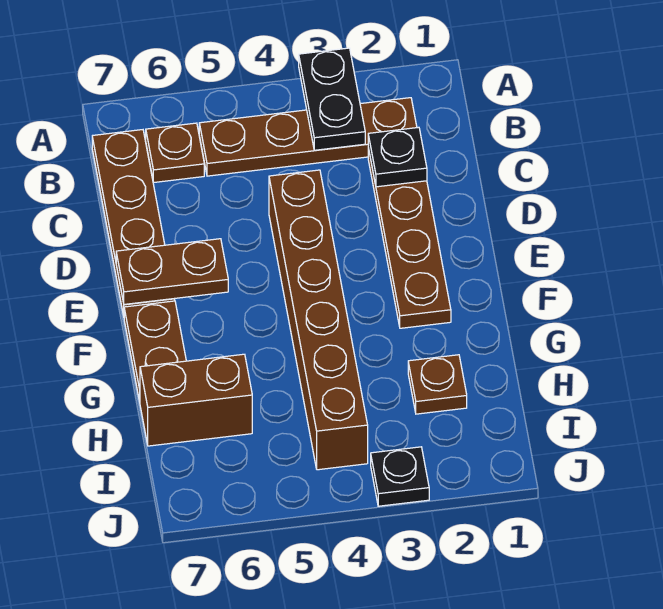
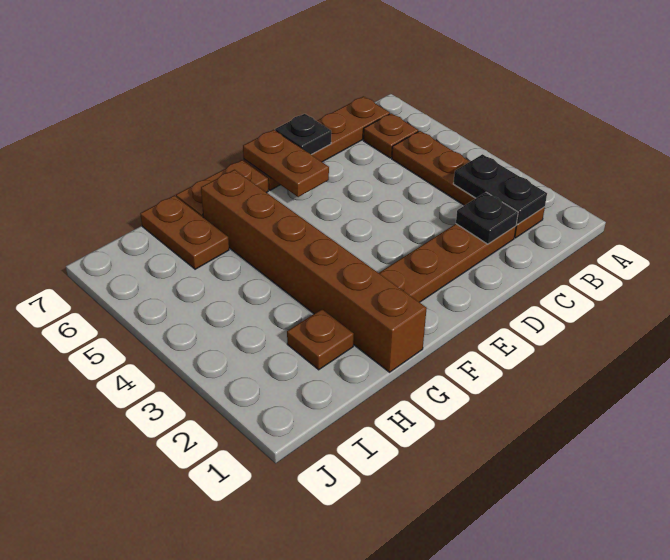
black plate A3:B3 level 2 -> black plate B2:B3 level 2
brown brick D4:I4 level 1 -> brown brick G1:G6 level 1
brown brick H6:H7 level 1 -> brown plate H6:H7 level 1
black plate J3 level 1 -> black plate D7 level 2

